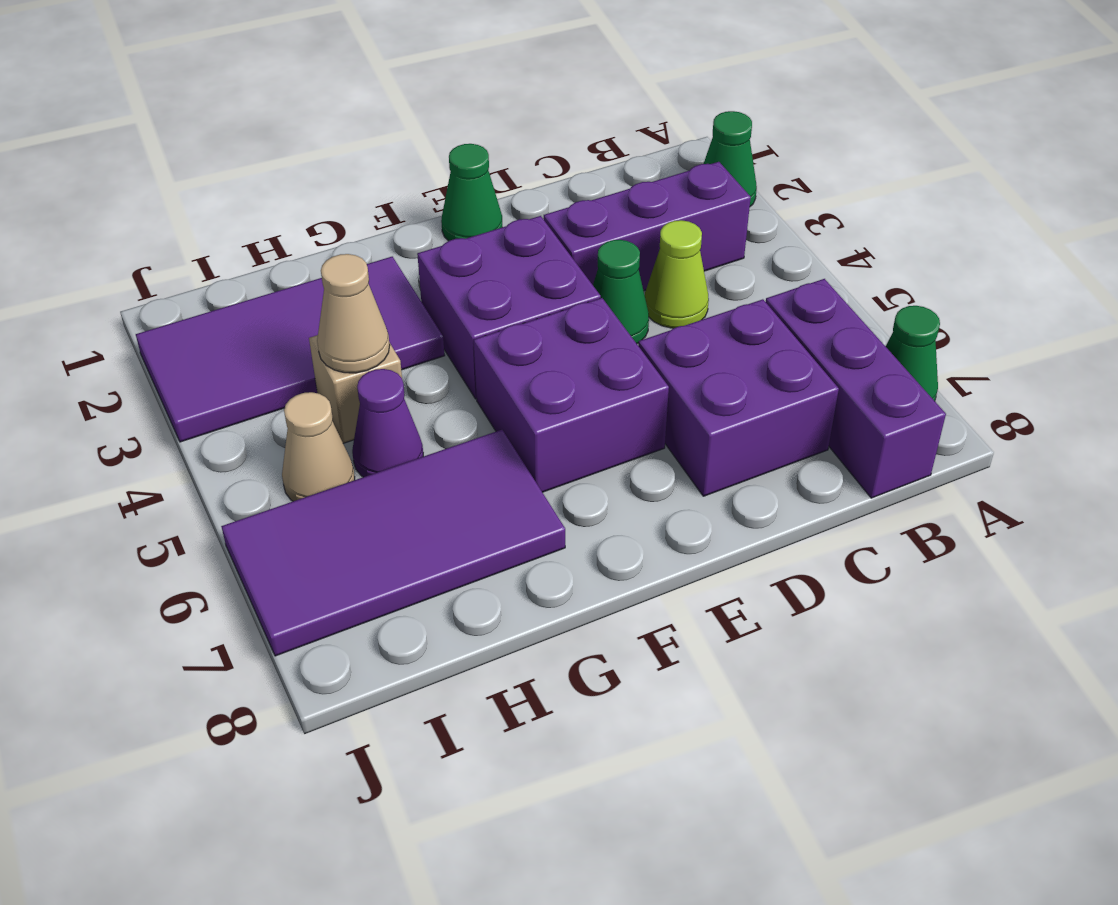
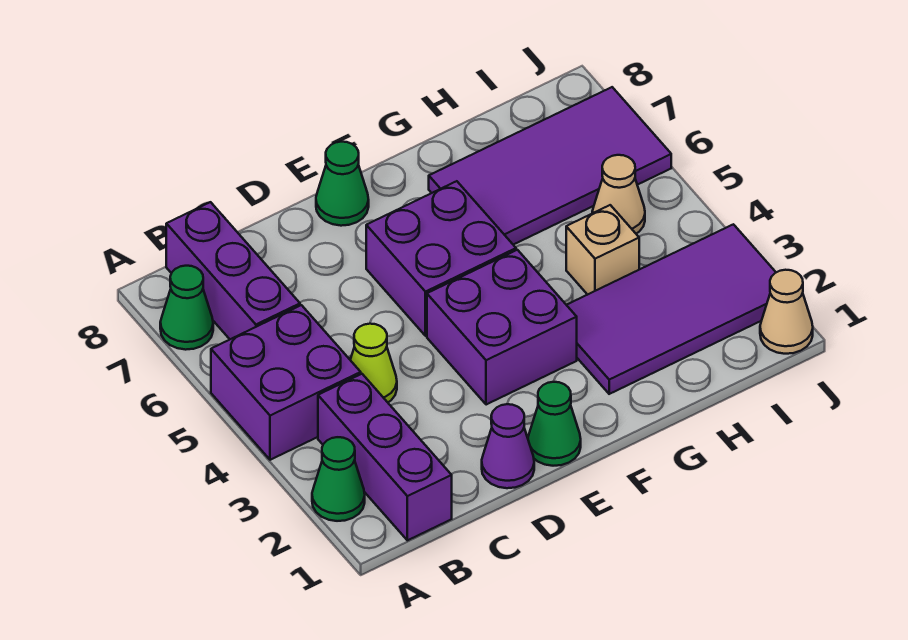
purple brick B3:D3 level 1 -> purple brick B1:B3 level 1
purple brick C6:D7 level 1 -> purple brick A4:B5 level 1
green cone D4 level 1 -> green cone E8 level 1
tan cone H4 level 2 -> tan cone J1 level 1
purple cone H5 level 1 -> purple cone D1 level 1

